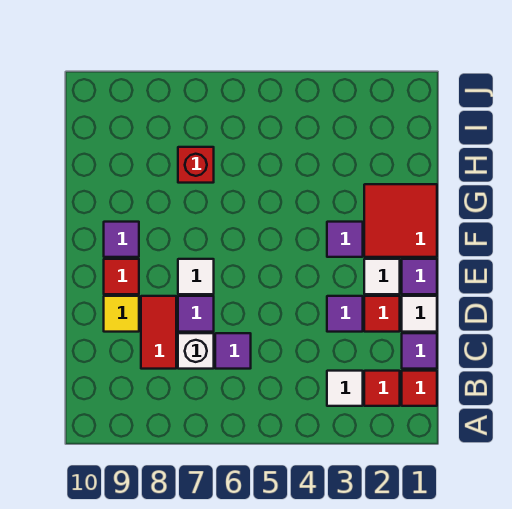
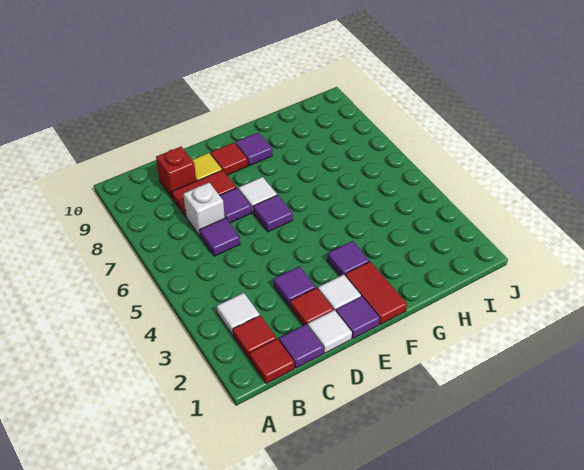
none -> purple tile E6 level 1
red tile F1:G2 level 1 -> red tile F1:F2 level 1
red brick H7 level 1 -> red brick C9 level 1

